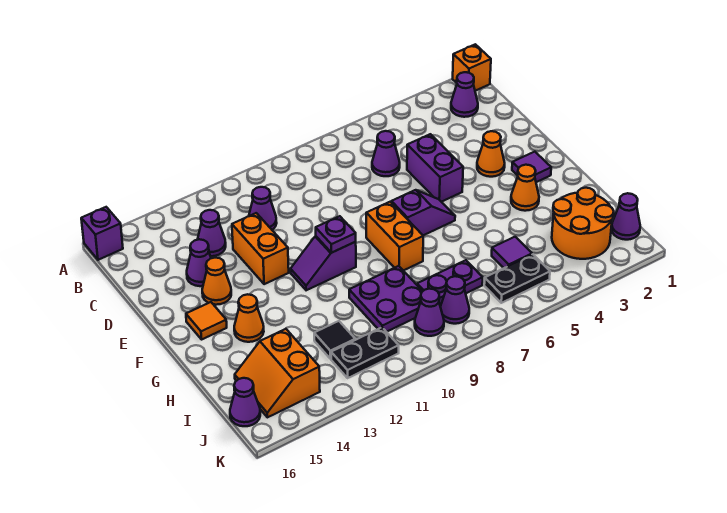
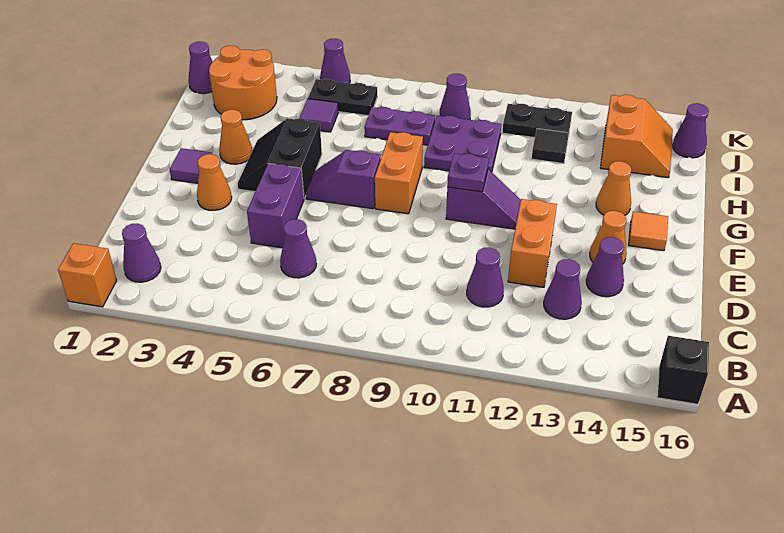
purple brick A16 level 1 -> black brick A16 level 1
none -> black slope F4:G5 level 1 top 5
purple cone J8 level 1 -> purple cone K5 level 1

